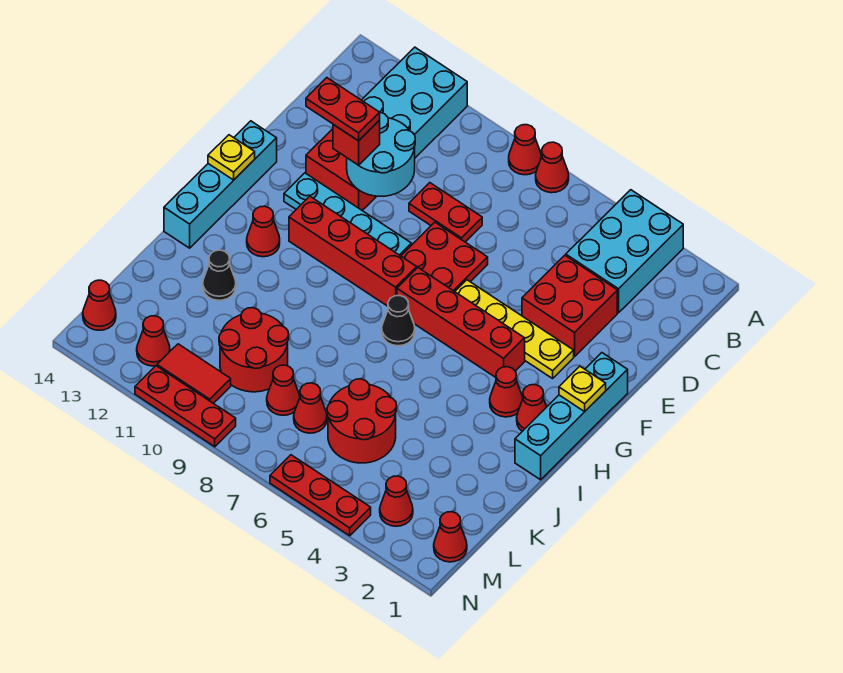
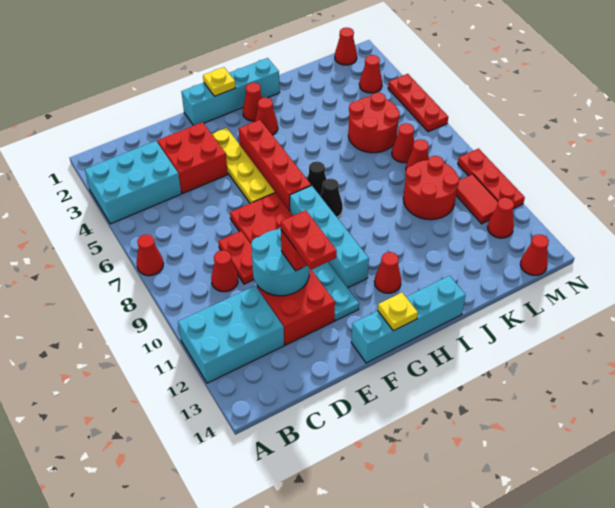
red cone A8 level 1 -> red cone C9 level 1
red brick G8:G11 level 1 -> cyan brick G8:G11 level 1
black cone J12 level 1 -> black cone H8 level 1

